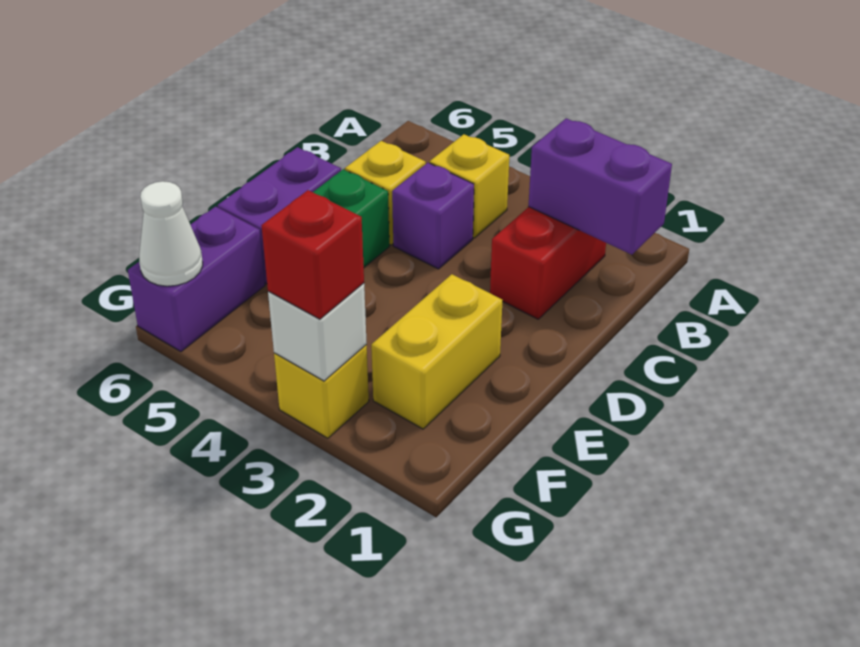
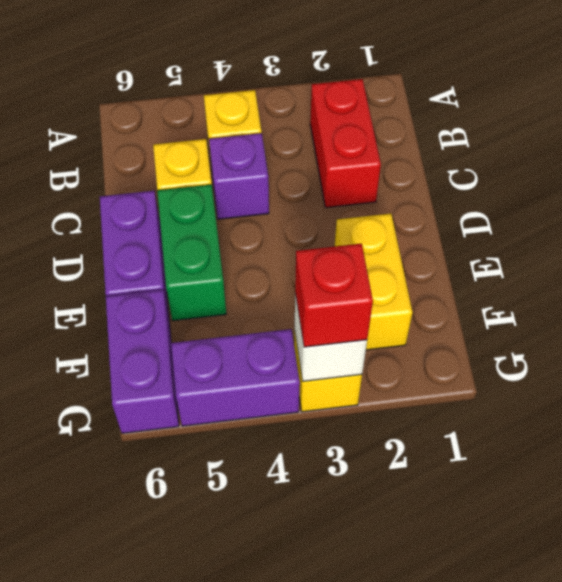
purple brick B1:B2 level 2 -> purple brick G4:G5 level 1
white cone G6 level 2 -> none

